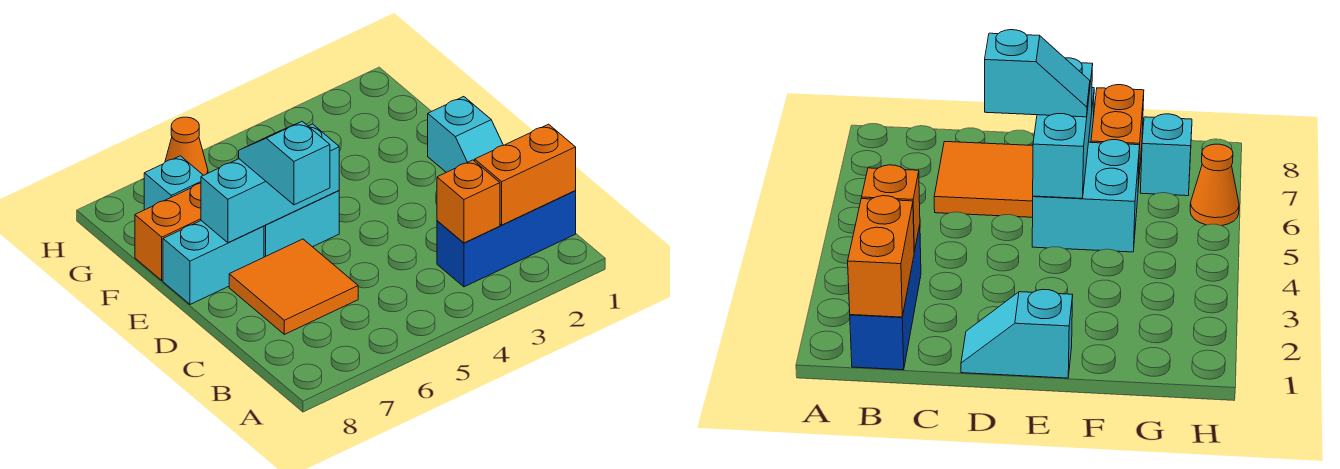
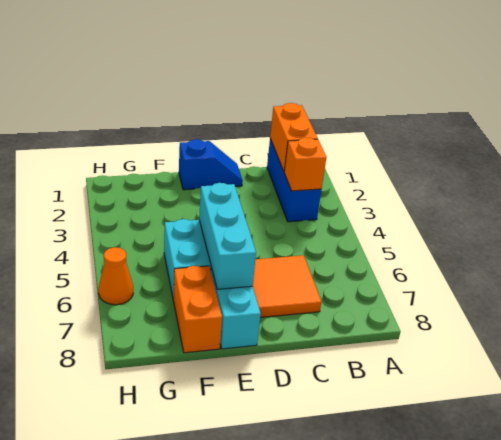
cyan slope D1:E1 level 1 top E -> blue slope D1:E1 level 1 top E
cyan slope D6:E6 level 3 top D -> none
cyan brick G7 level 1 -> none

